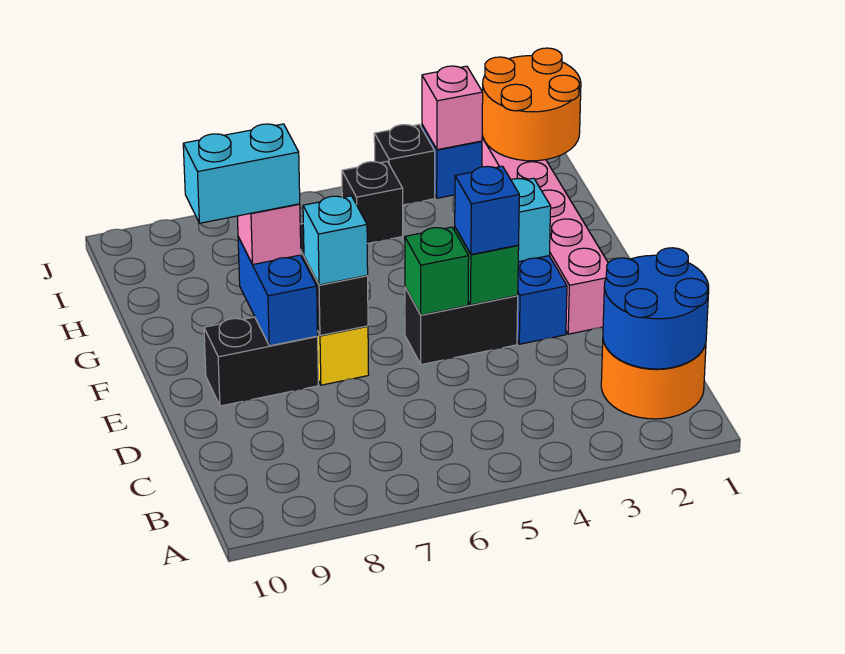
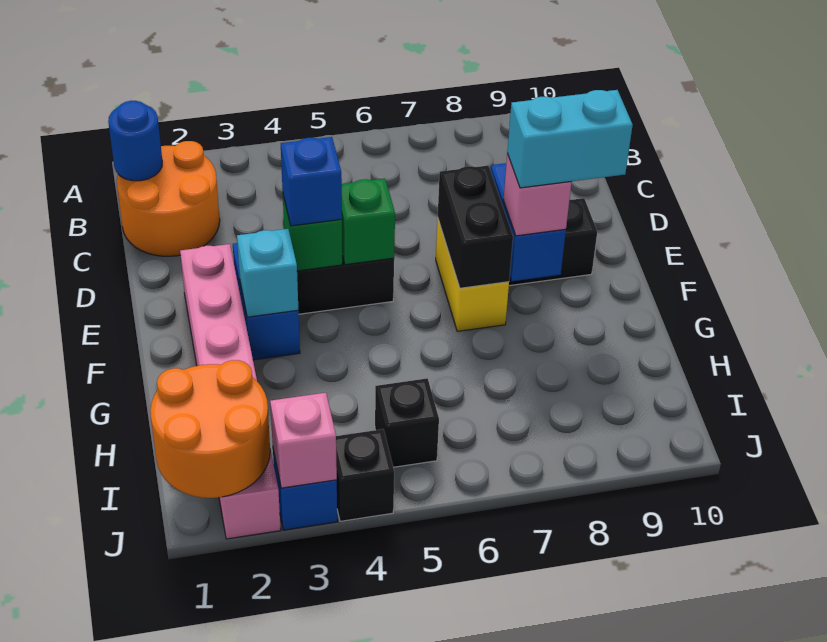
blue round brick B1:C2 level 2 -> blue round brick B1 level 2
cyan brick E7 level 3 -> none

